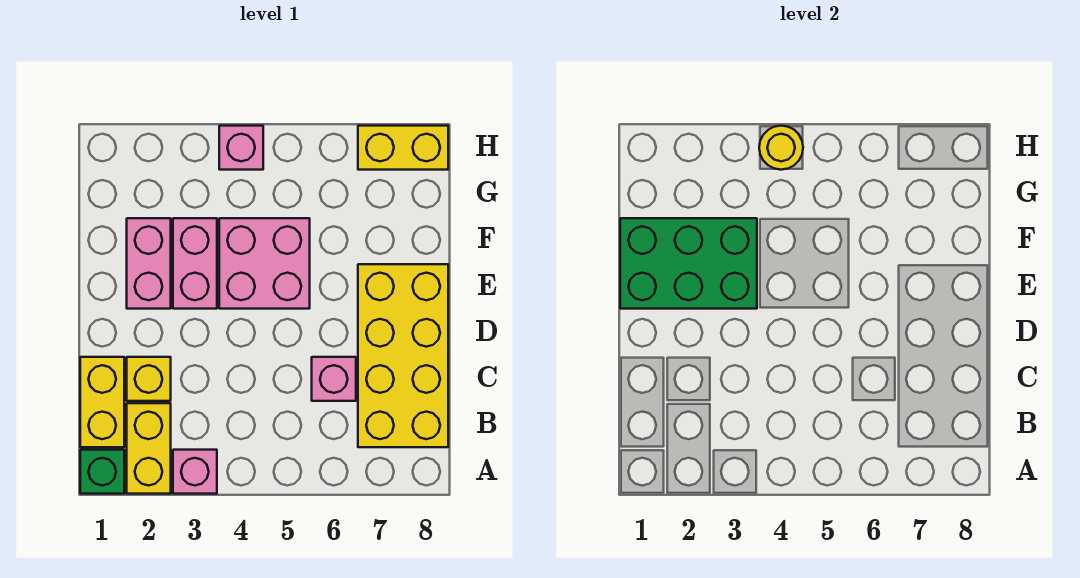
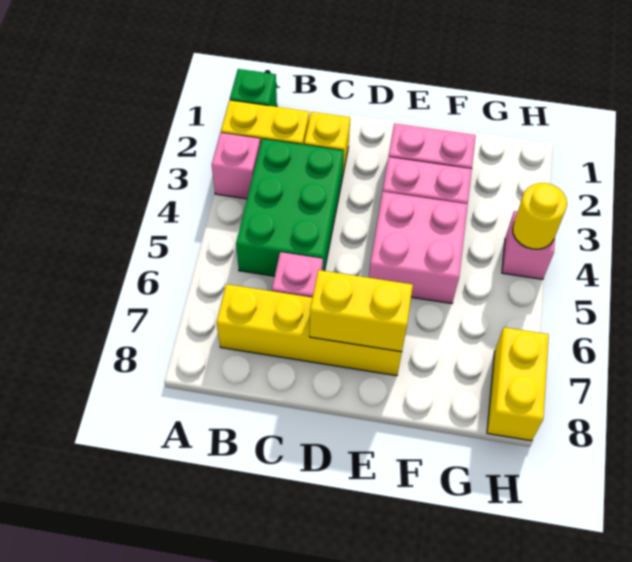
yellow brick B1:C1 level 1 -> yellow brick D7:E7 level 2
yellow brick B7:E8 level 1 -> yellow brick B7:E7 level 1
green brick E1:F3 level 2 -> green brick B3:C5 level 1

